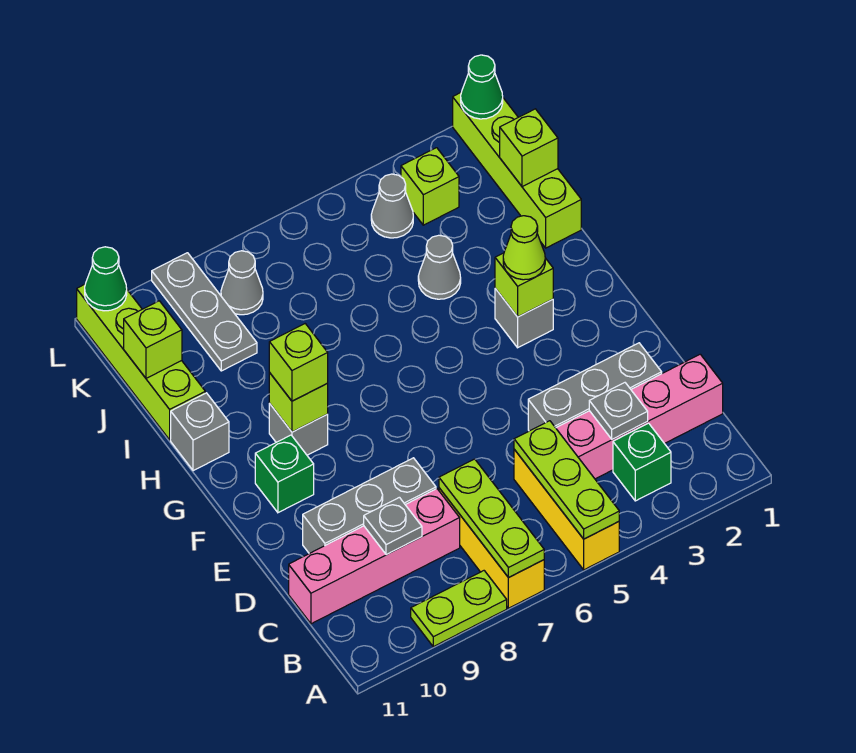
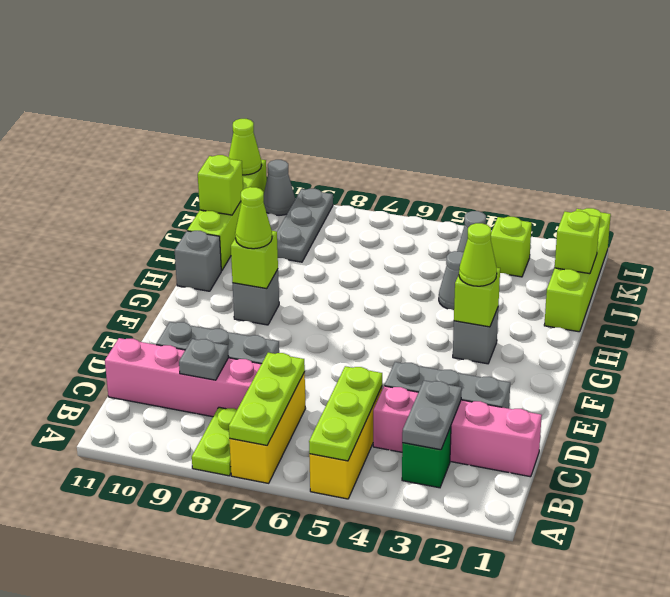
lime plate A8:A9 level 1 -> lime plate A8:B8 level 1
grey plate C3 level 2 -> grey plate B3:C3 level 2
green brick F10 level 1 -> none
lime brick G9 level 3 -> lime cone G9 level 3
grey cone K8 level 1 -> grey cone L10 level 1
green cone L1 level 2 -> none
green cone L11 level 2 -> lime cone L11 level 2

